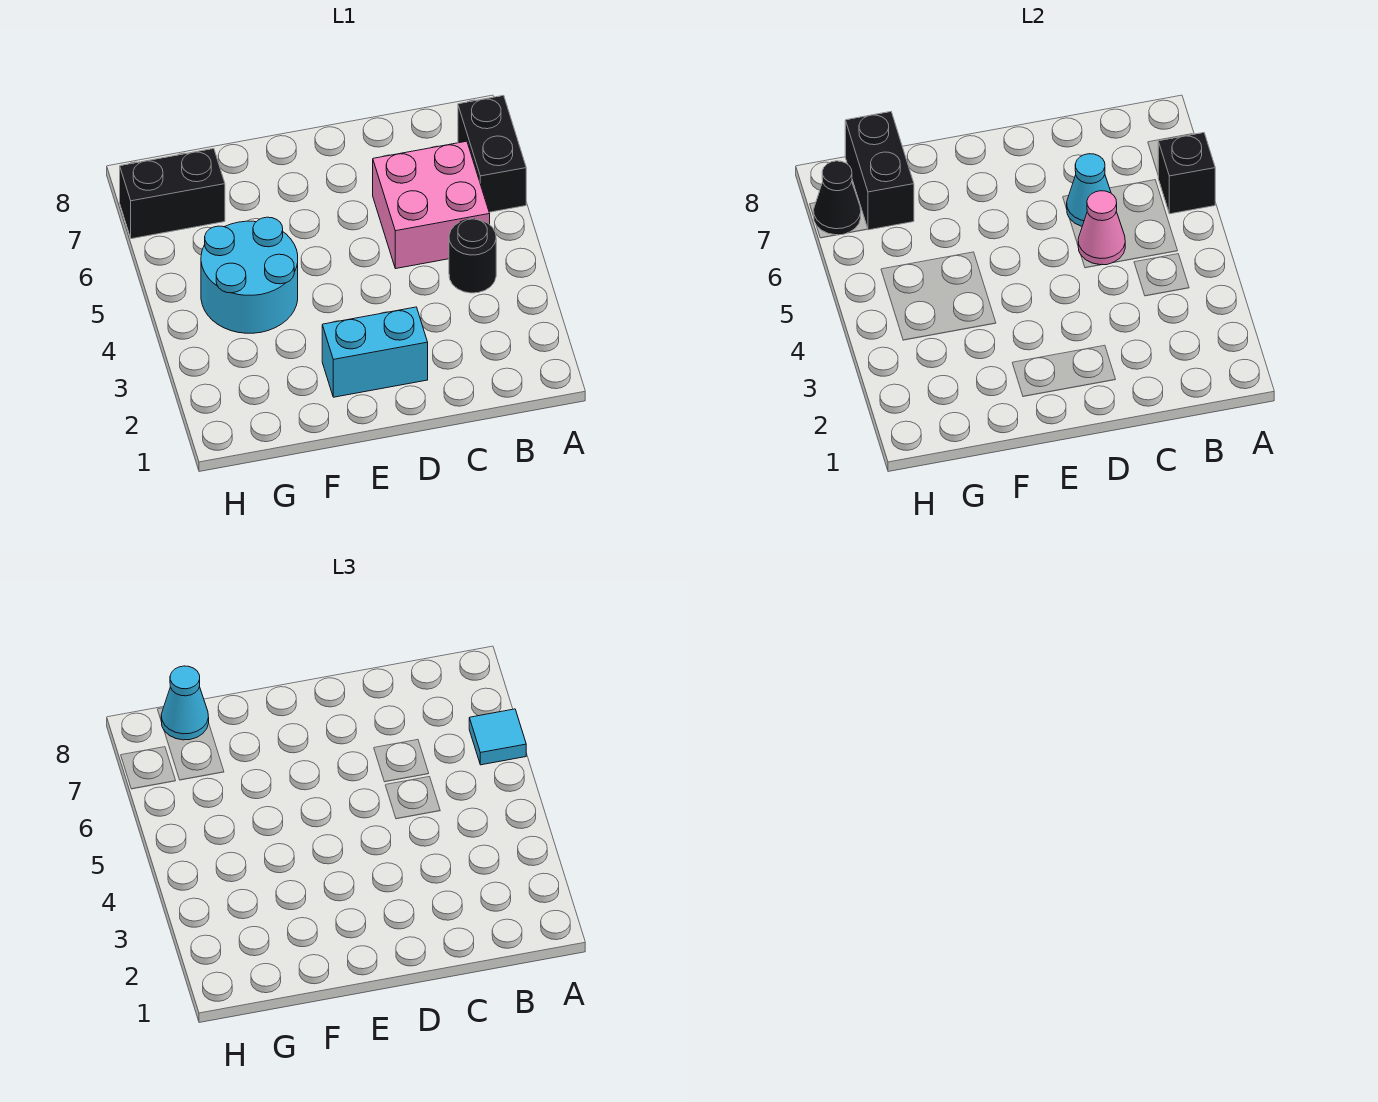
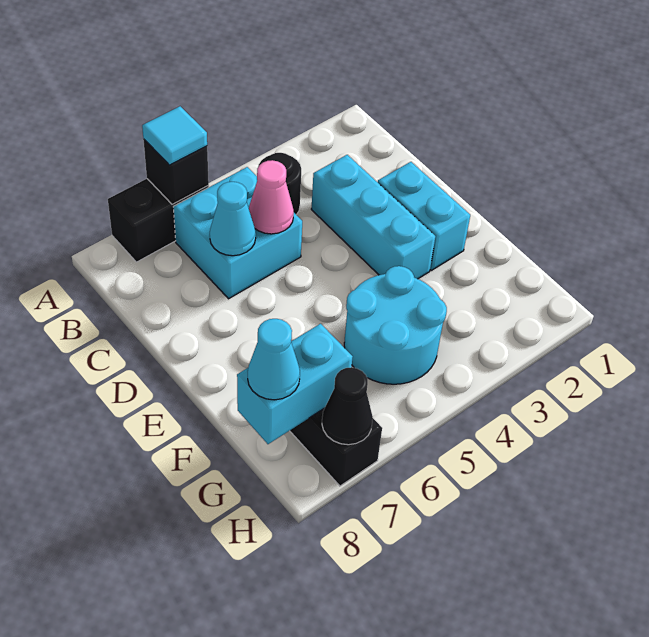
pink brick B5:C6 level 1 -> cyan brick B5:C6 level 1
none -> cyan brick C3:E3 level 1
black brick G7:G8 level 2 -> cyan brick G7:G8 level 2

